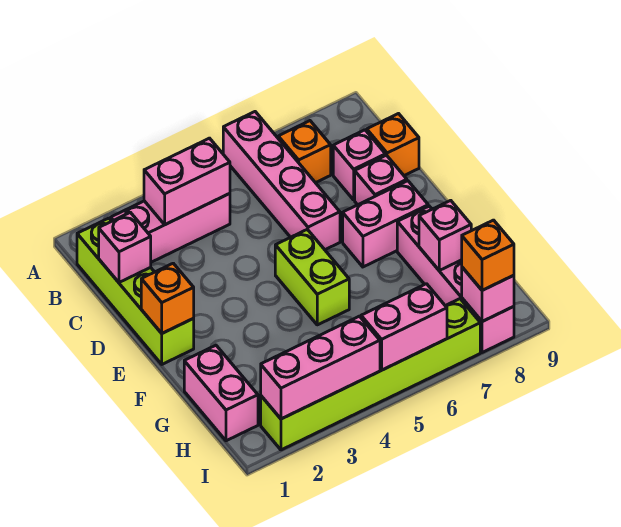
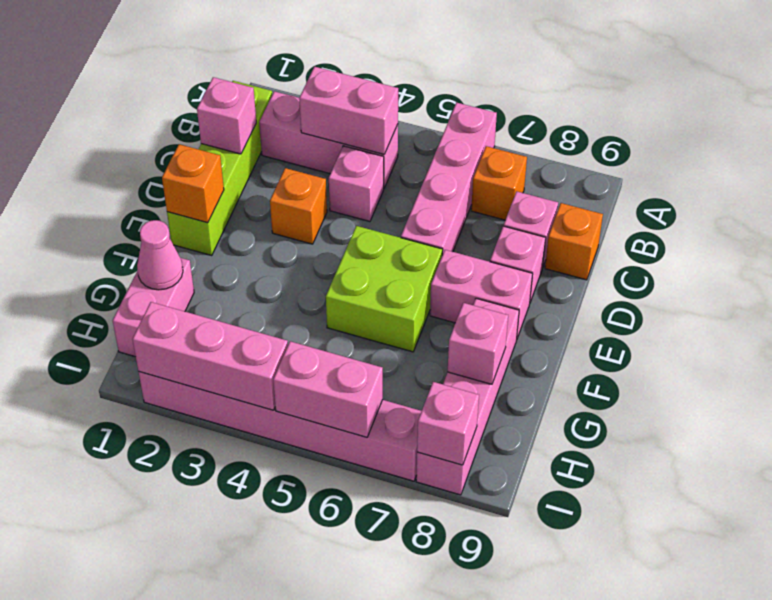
none -> pink brick C4 level 1
lime brick E5:F5 level 1 -> lime brick E5:F6 level 1
none -> pink cone G1 level 2
lime brick I2:I7 level 1 -> pink brick I2:I7 level 1
orange brick I8 level 3 -> orange brick D3 level 1

